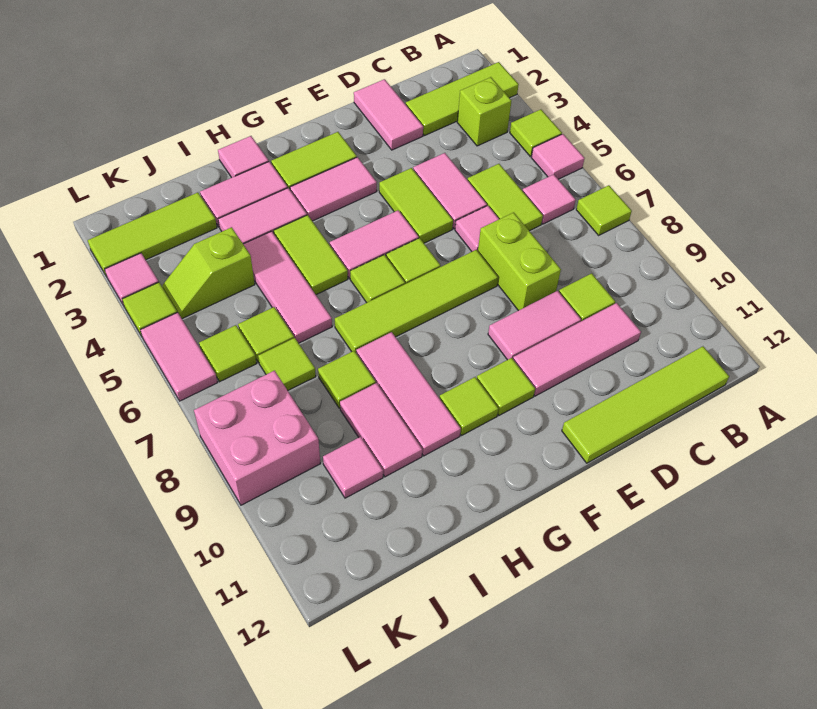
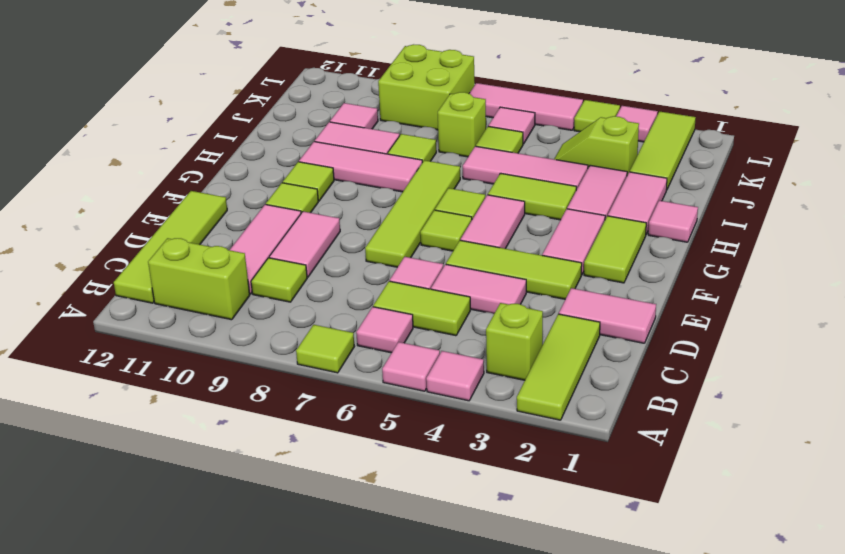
lime tile A4 level 1 -> pink tile A4 level 1
lime brick D7:D8 level 1 -> lime brick B10:B11 level 1
lime tile E4:E5 level 1 -> lime tile E3:E5 level 1
lime slope J4:K4 level 1 top J -> lime slope J3:J4 level 1 top 3
lime tile J7 level 1 -> lime brick J7 level 1
lime tile K6 level 1 -> pink tile K6 level 1
pink brick K8:L9 level 1 -> lime brick K8:L9 level 1
pink tile L5:L6 level 1 -> pink tile L5:L7 level 1

